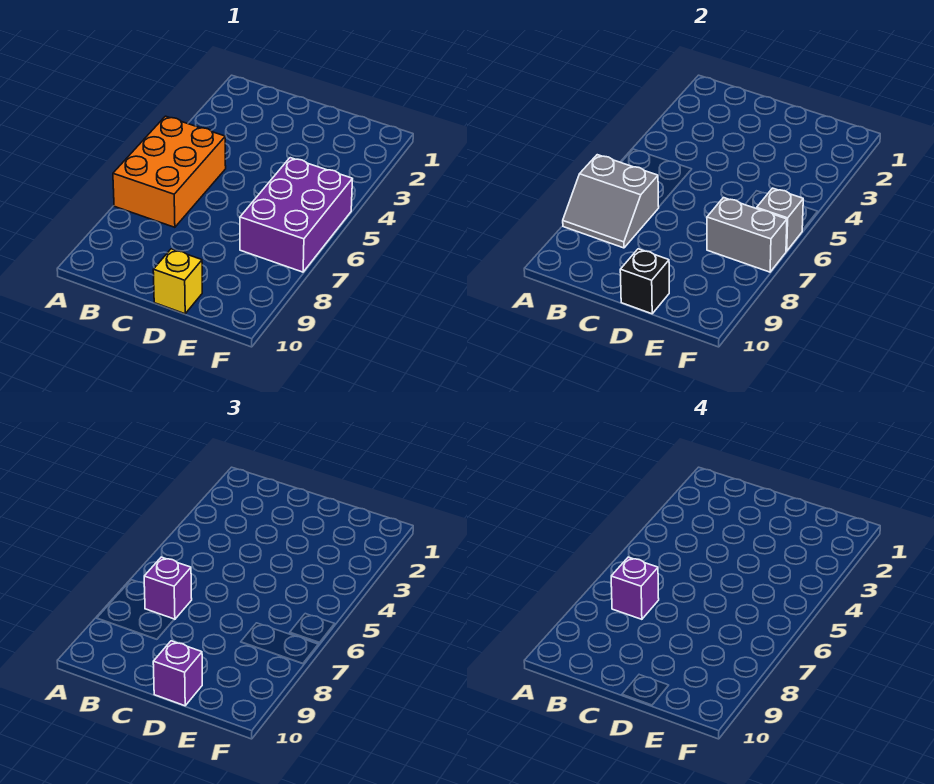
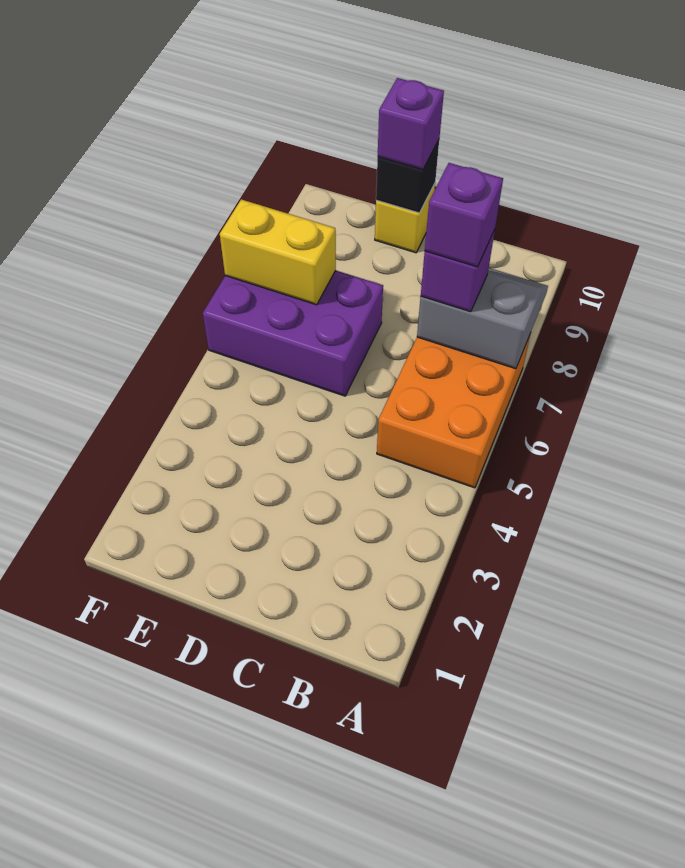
purple brick E5:F7 level 1 -> purple brick D6:F7 level 1
grey brick E7:F7 level 2 -> yellow brick E7:F7 level 2
grey brick F6 level 2 -> none

